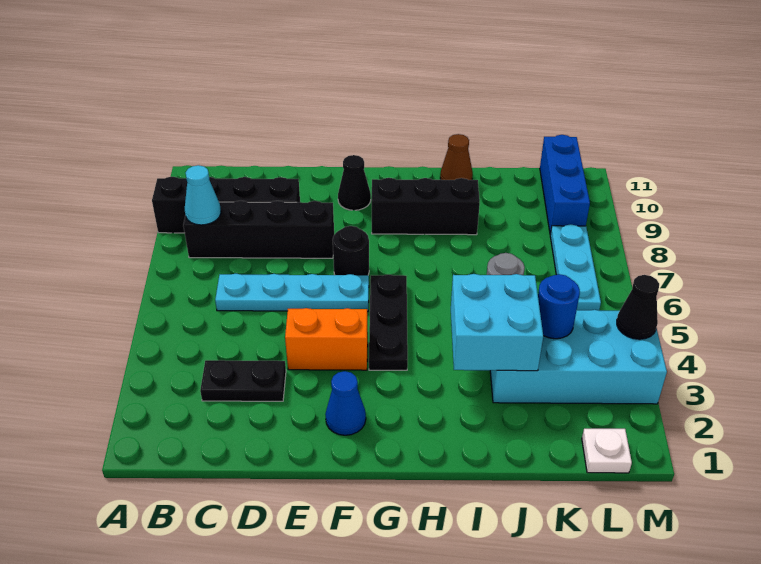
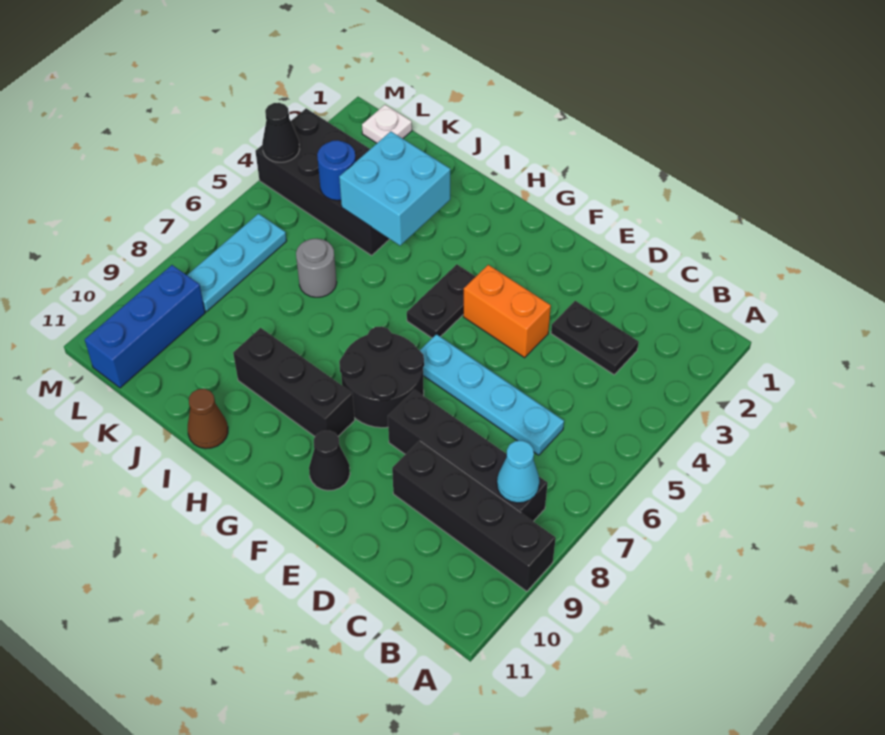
blue cone F2 level 1 -> none
black round brick F7 level 1 -> black round brick F7:G8 level 1
black plate G4:G6 level 1 -> black plate G4:G5 level 1
cyan brick J3:M4 level 1 -> black brick J3:M4 level 1

